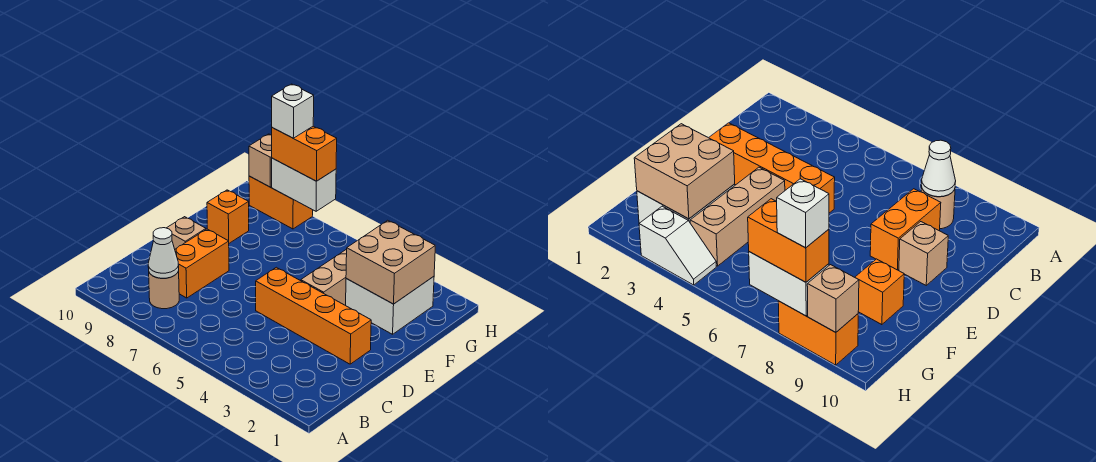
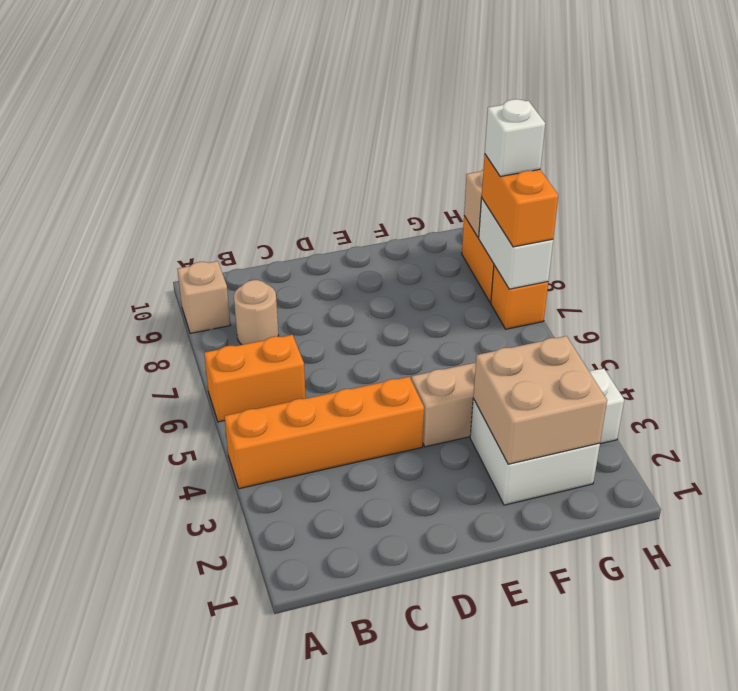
white cone B8 level 2 -> none
orange brick C8:D8 level 1 -> orange brick A6:B6 level 1
orange brick D2:D5 level 1 -> orange brick A4:D4 level 1
tan brick D9 level 1 -> tan brick A9 level 1
orange brick F9 level 1 -> orange brick H7 level 1

